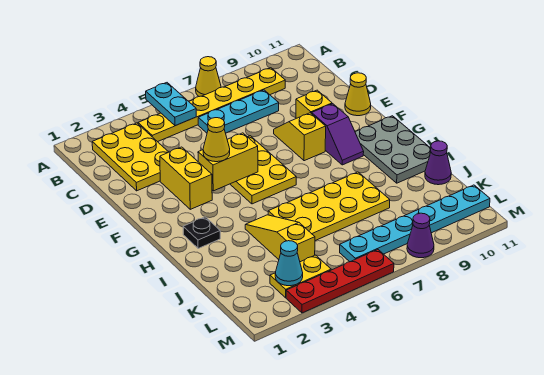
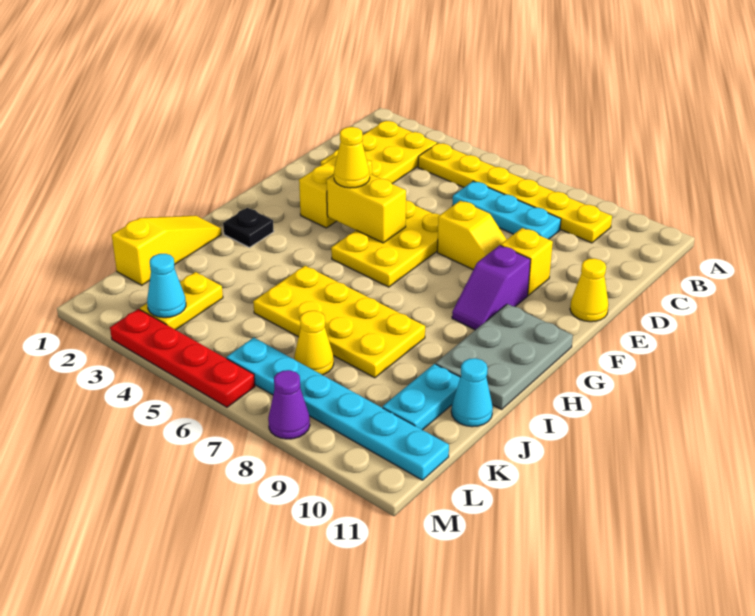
cyan plate A5:B5 level 2 -> cyan plate J10:K10 level 1
yellow cone A7 level 1 -> yellow cone K7 level 1
yellow slope E8:F8 level 1 top F -> yellow slope E7:E8 level 1 top 7
yellow slope I4:K4 level 1 top K -> yellow slope I1:K1 level 1 top K
purple cone J11 level 1 -> cyan cone J11 level 1
yellow plate L3:L4 level 1 -> yellow plate K3:L3 level 1

